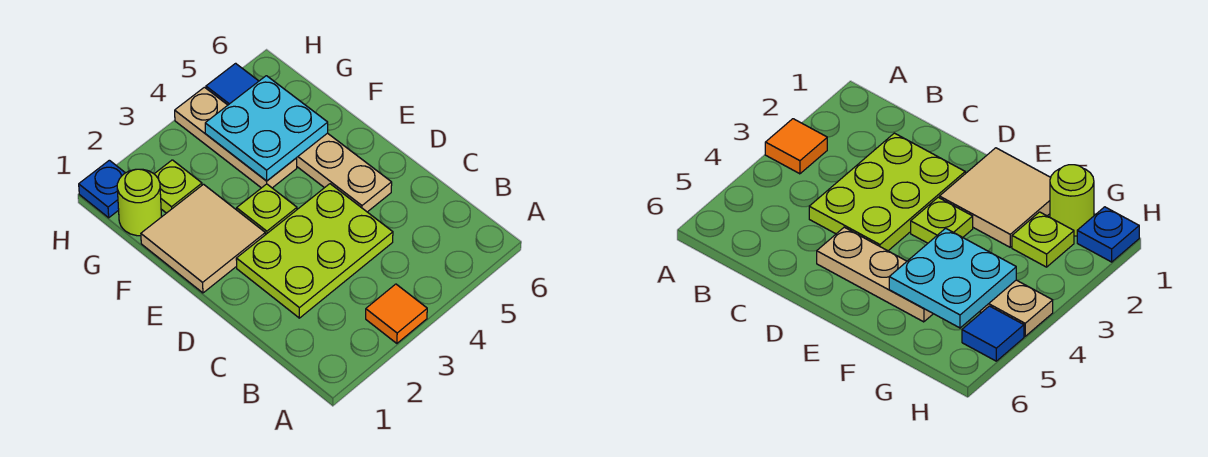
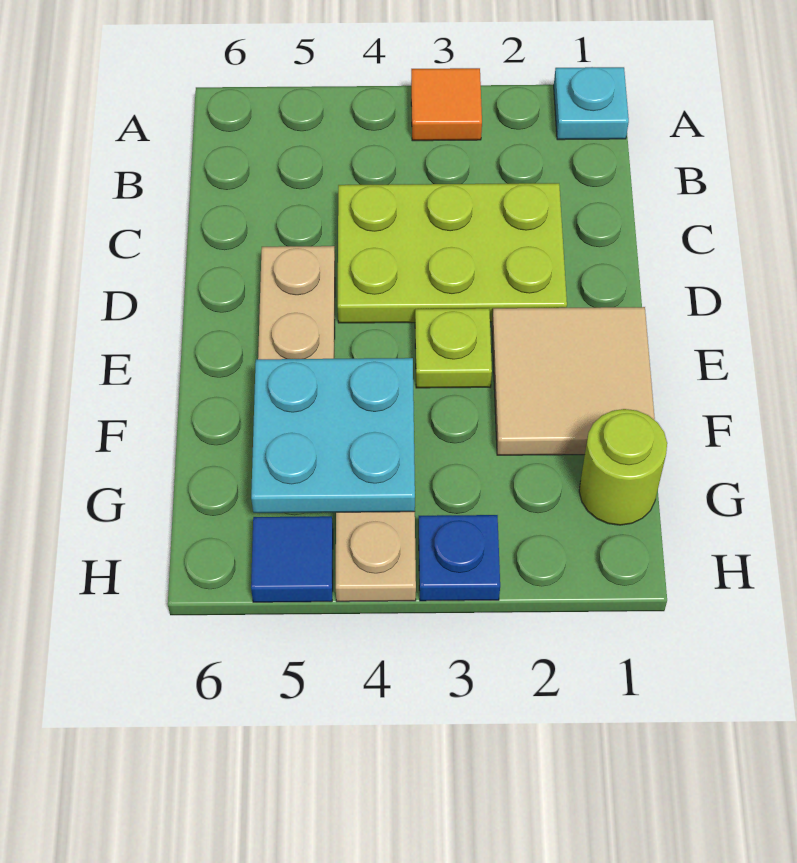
none -> cyan plate A1 level 1
lime plate G2 level 1 -> none
blue plate H1 level 1 -> blue plate H3 level 1

